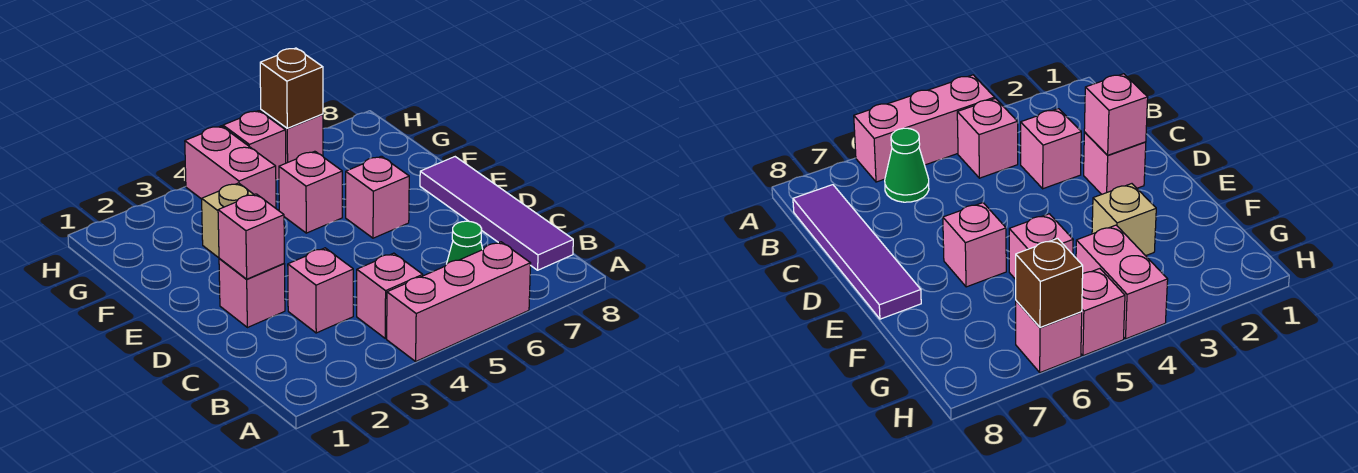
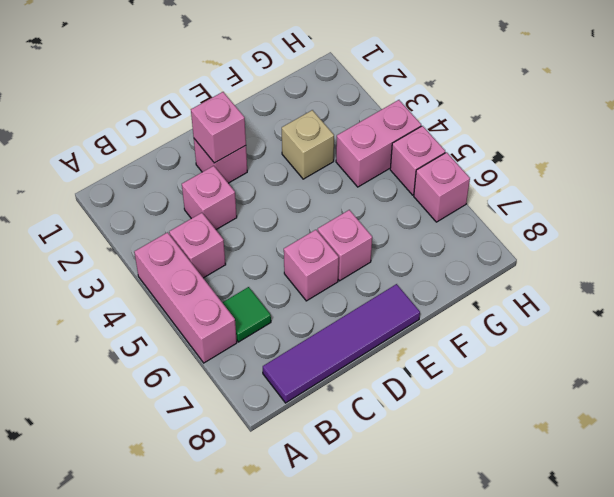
green cone B6 level 1 -> green tile B6 level 1
pink brick F5 level 1 -> pink brick D6 level 1
brown brick H6 level 2 -> none

